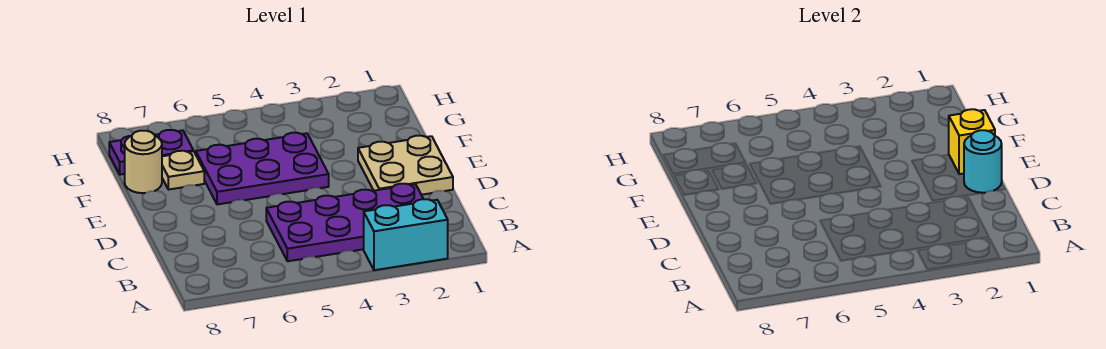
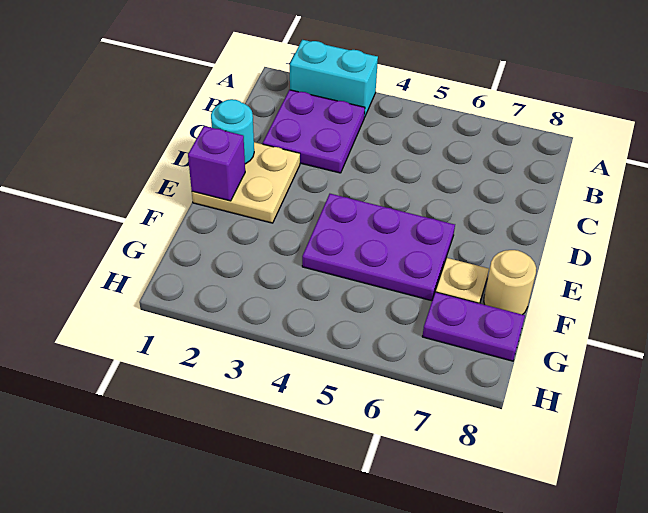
purple plate B2:C5 level 1 -> purple plate B2:C3 level 1
yellow brick E1 level 2 -> purple brick E1 level 2

